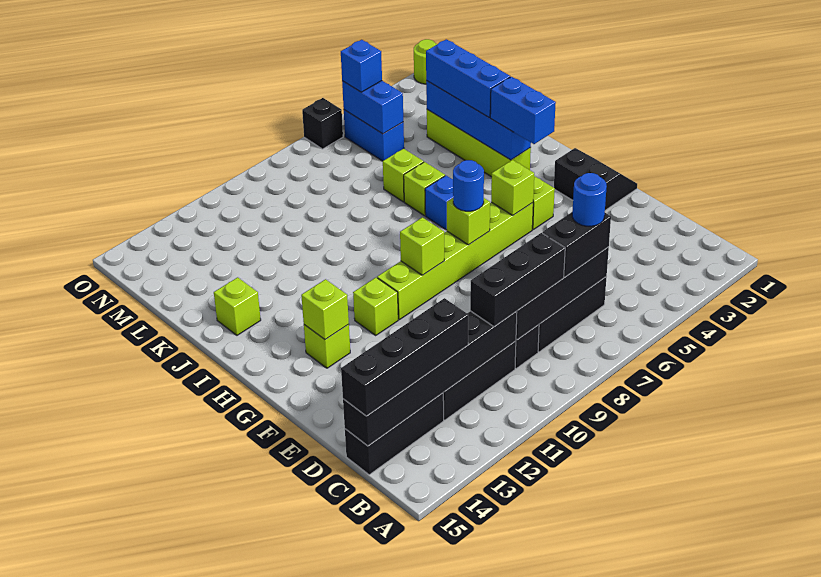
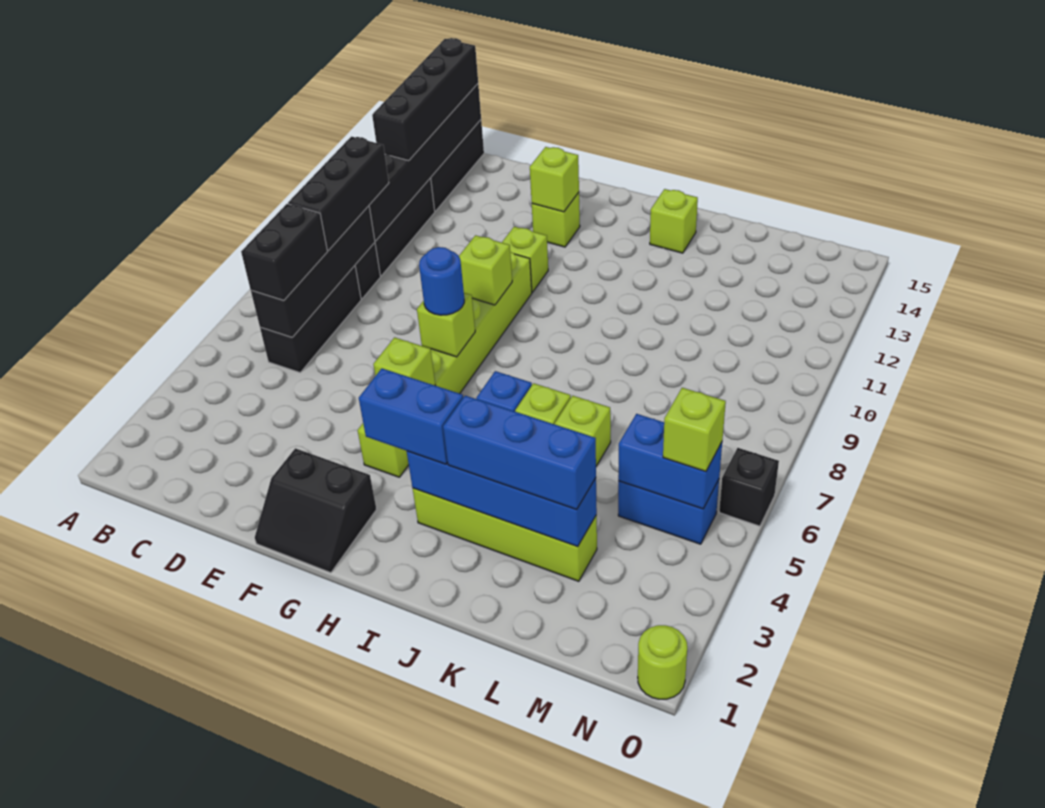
blue round brick C6 level 4 -> none
blue brick N5 level 3 -> lime brick N5 level 3

